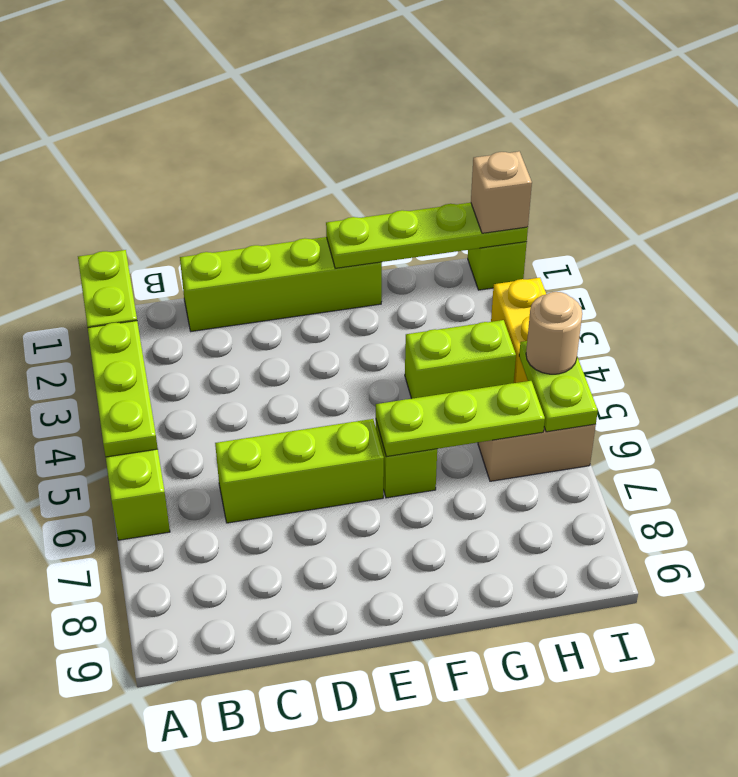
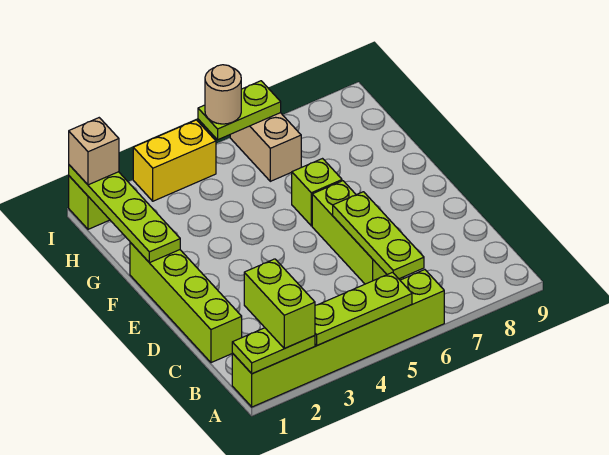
lime plate F6:H6 level 2 -> lime plate B6:D6 level 2
lime brick G4:H4 level 1 -> lime brick A2:B2 level 3

